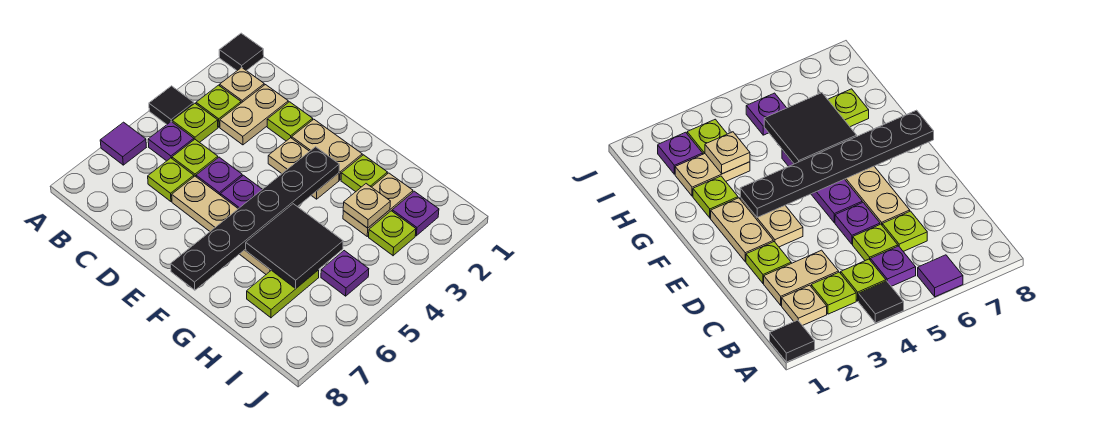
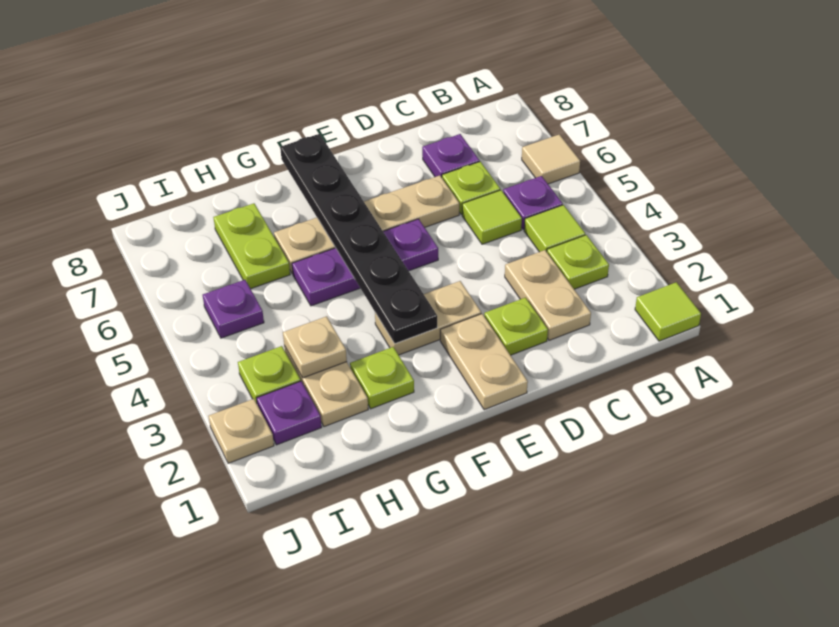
black tile A1 level 1 -> lime tile A1 level 1
black tile A4 level 1 -> none
purple tile A6 level 1 -> tan tile A6 level 1
tan plate B2 level 1 -> tan plate J2 level 1
lime plate B4 level 1 -> lime tile B4 level 1
lime plate C5 level 1 -> lime tile C5 level 1
purple plate D5 level 1 -> purple plate C7 level 1
tan plate E2:F2 level 1 -> tan plate E1:E2 level 1
black tile G5:H6 level 2 -> none

